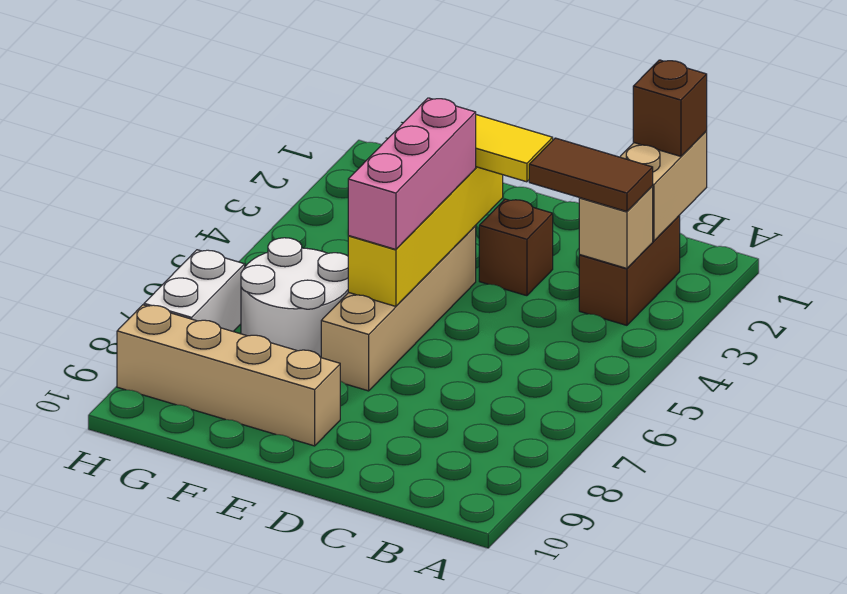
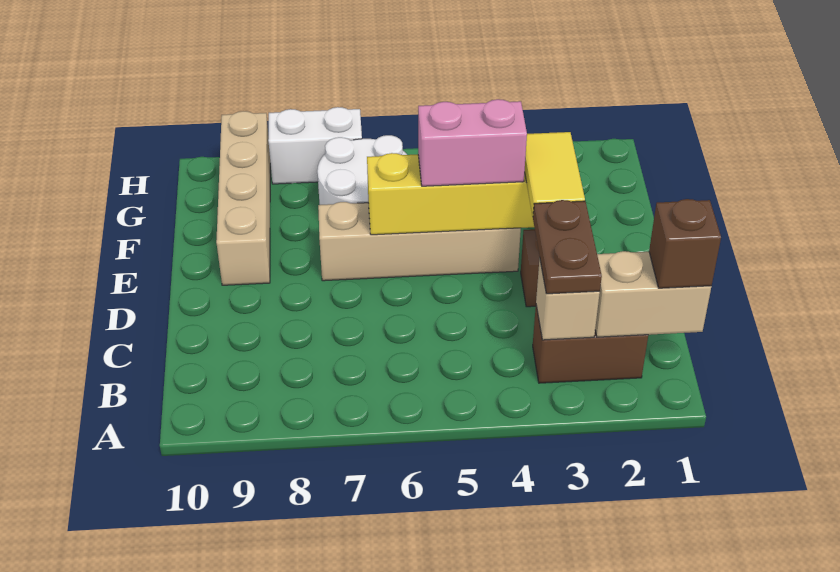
brown tile B3:C3 level 3 -> brown plate B3:C3 level 3
pink brick E4:E6 level 3 -> pink brick E4:E5 level 3

